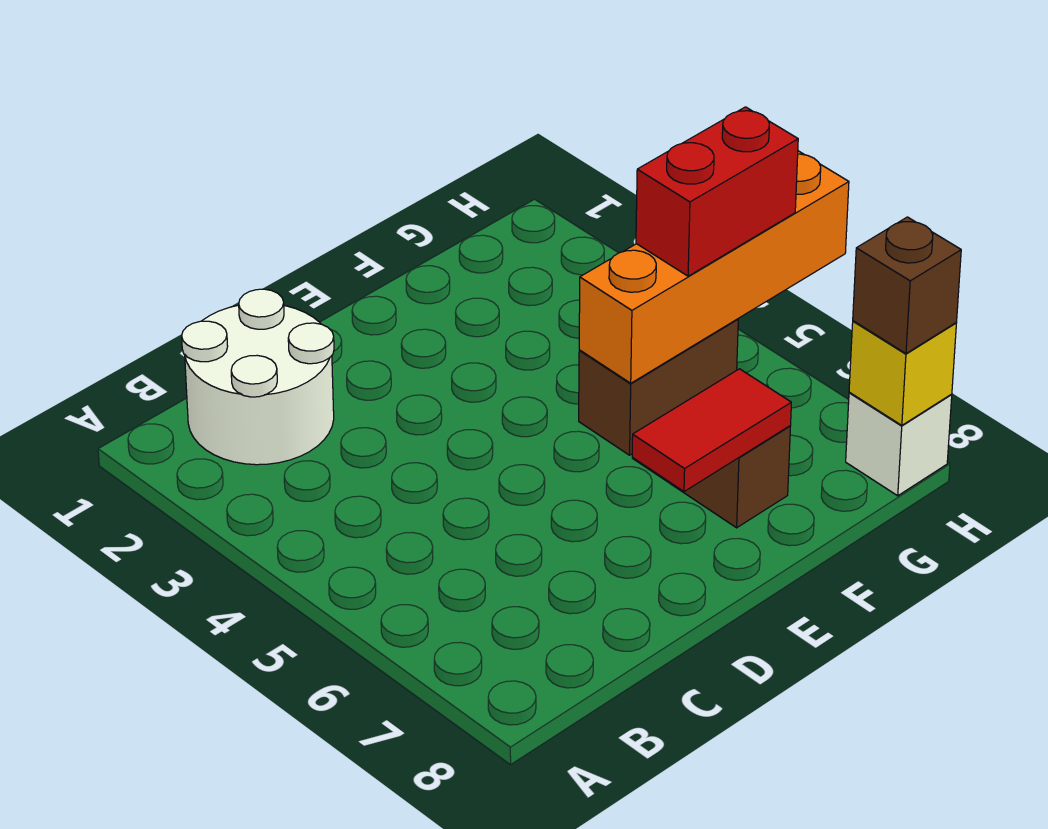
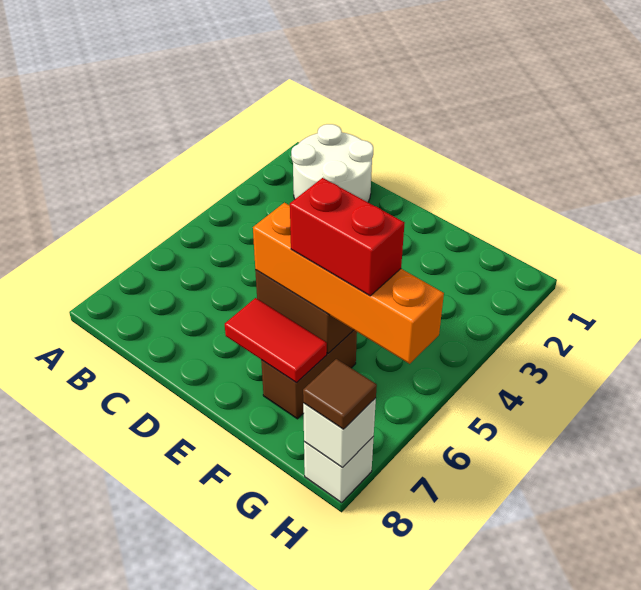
yellow brick H8 level 2 -> white brick H8 level 2
brown brick H8 level 3 -> brown tile H8 level 3

